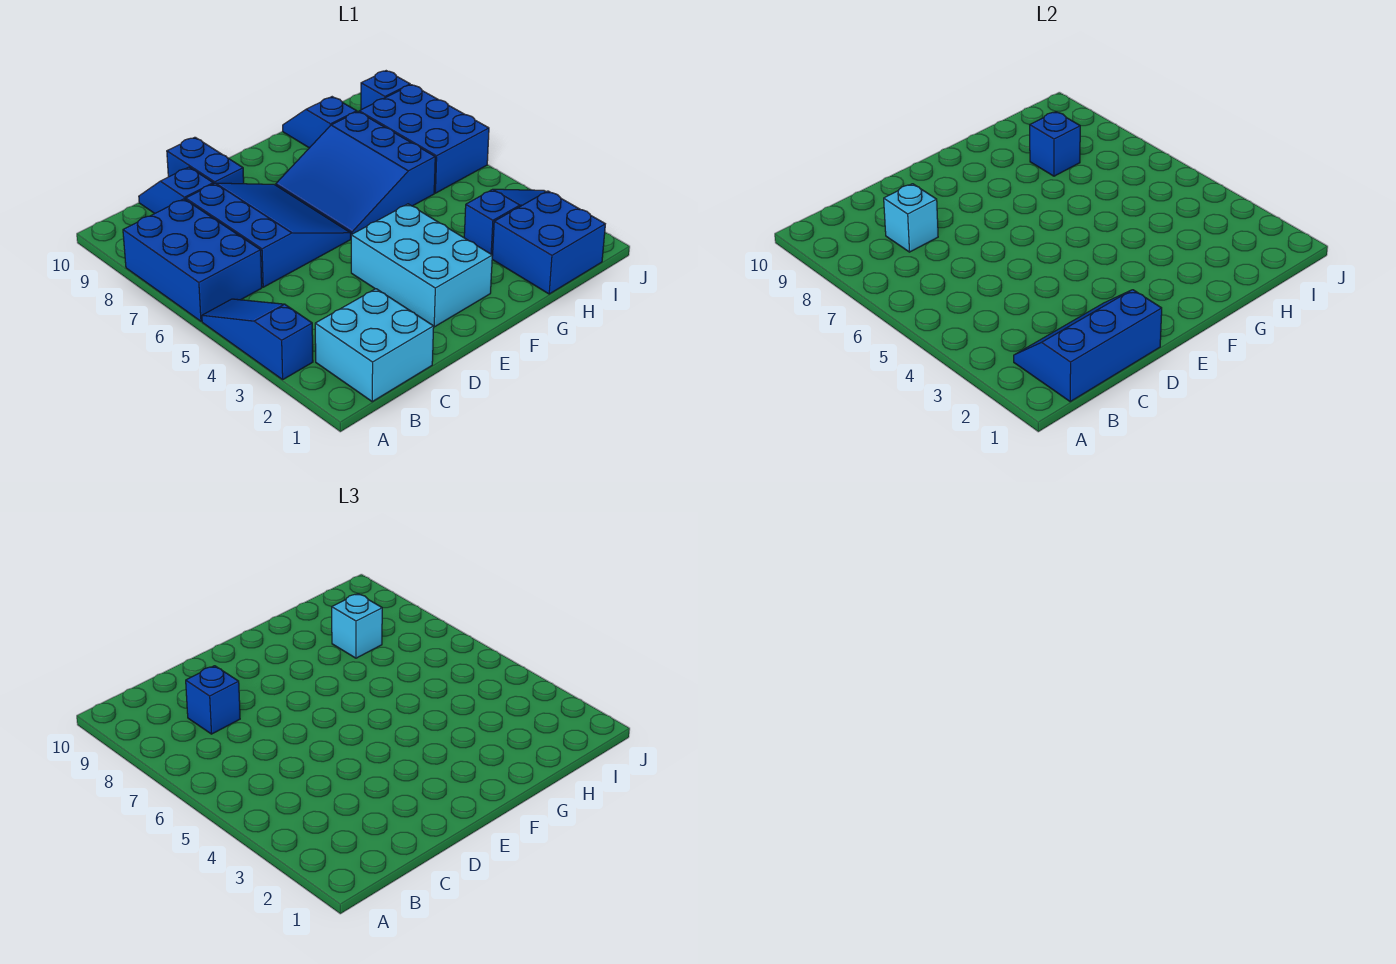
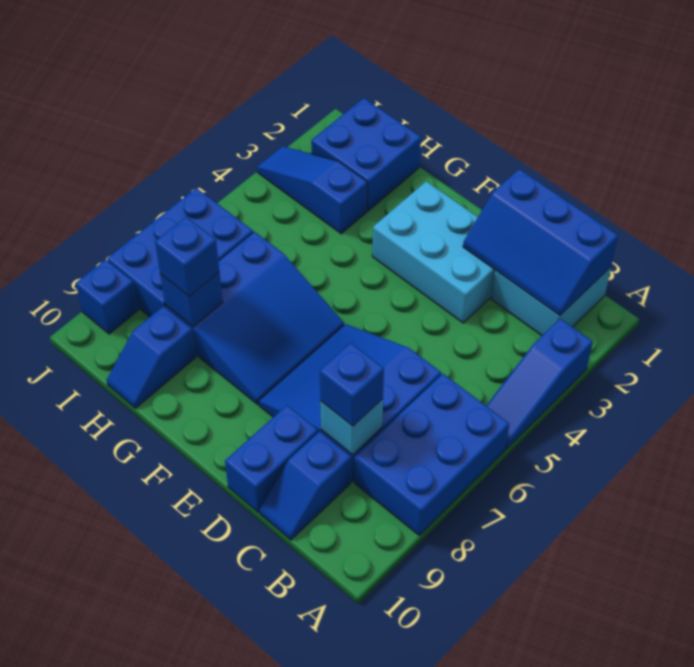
cyan brick E2:F4 level 1 -> cyan brick D2:F3 level 1
cyan brick H8 level 3 -> blue brick H8 level 3

